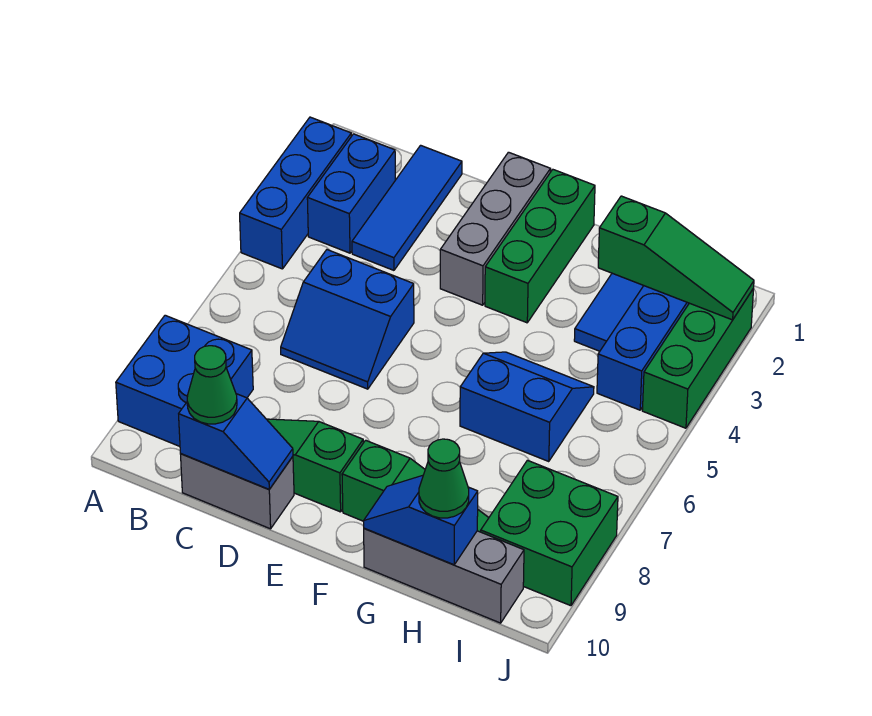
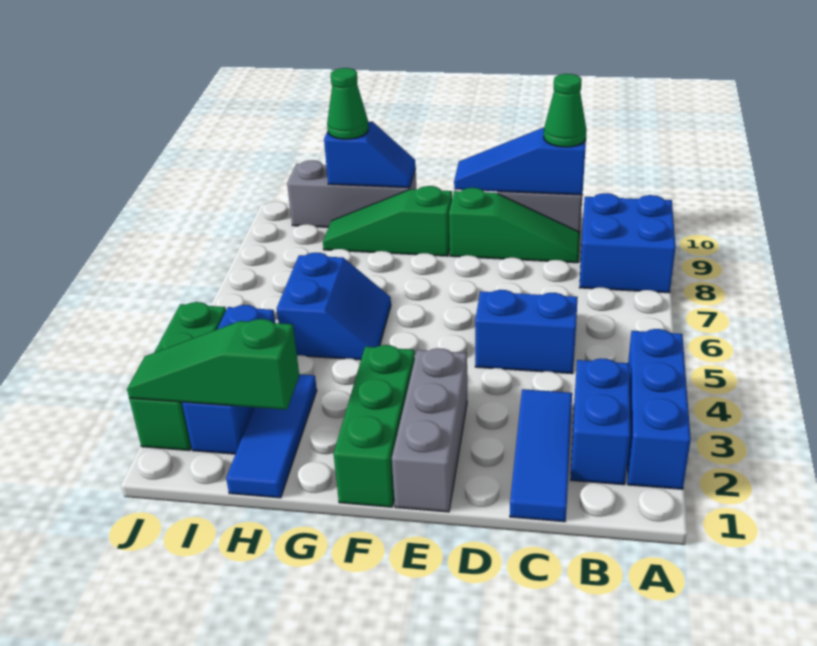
blue slope C10:D10 level 2 top C -> blue slope C10:E10 level 2 top C
blue slope G5:H6 level 1 top 6 -> blue slope G5:H6 level 1 top H
green brick I8:J9 level 1 -> none

